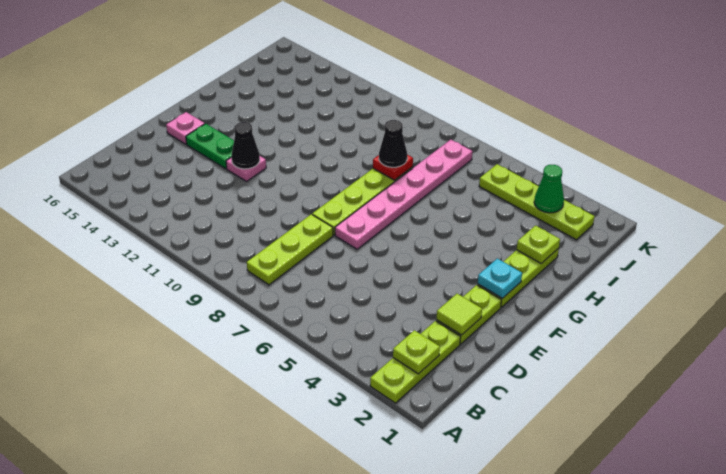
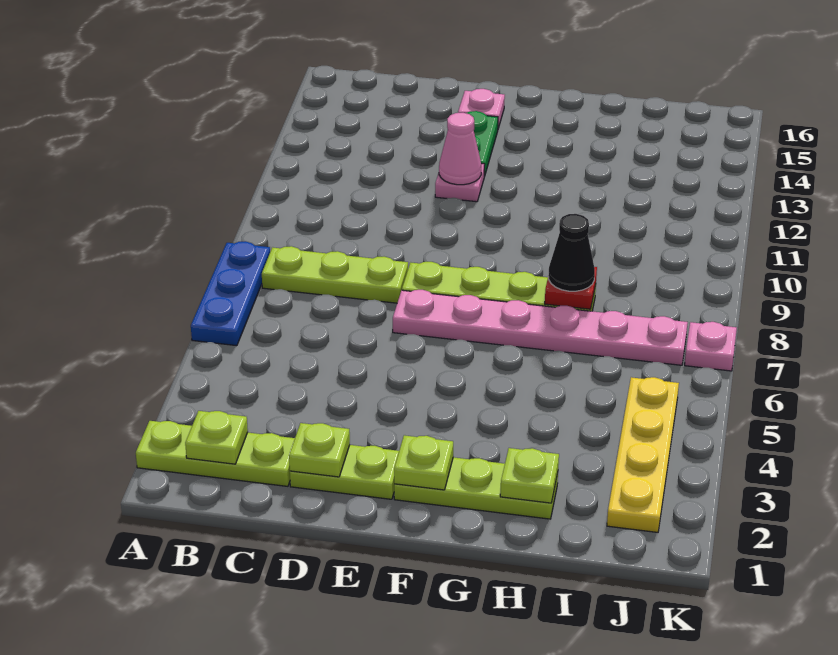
none -> blue plate A6:A8 level 1
lime tile D2 level 2 -> lime plate D2 level 2
black cone E12 level 2 -> pink cone E12 level 2
cyan plate F2 level 2 -> lime plate F2 level 2
lime plate J2:J5 level 1 -> yellow plate J2:J5 level 1
green cone J3 level 2 -> none
none -> pink plate K7 level 1

